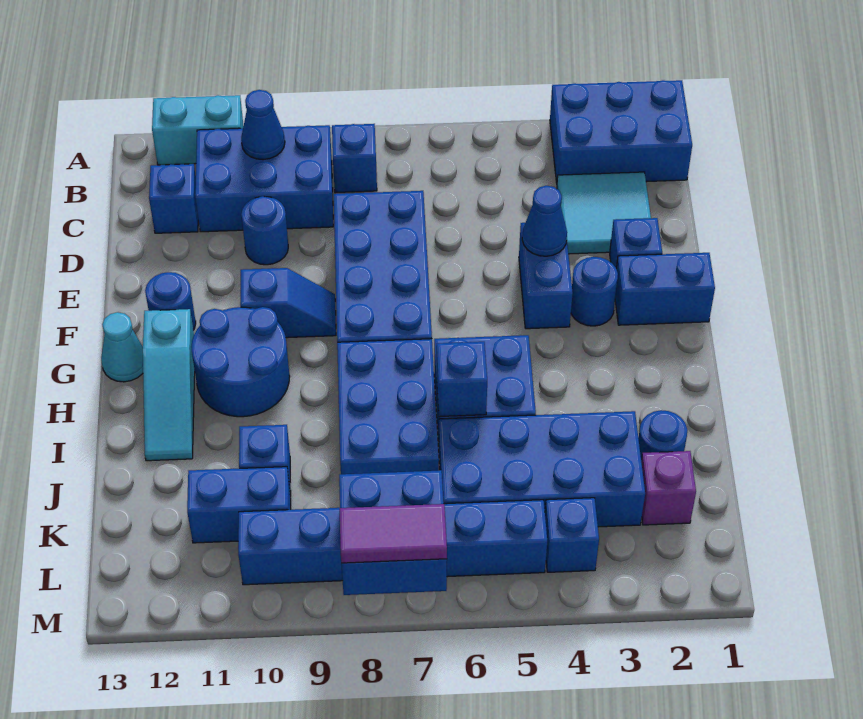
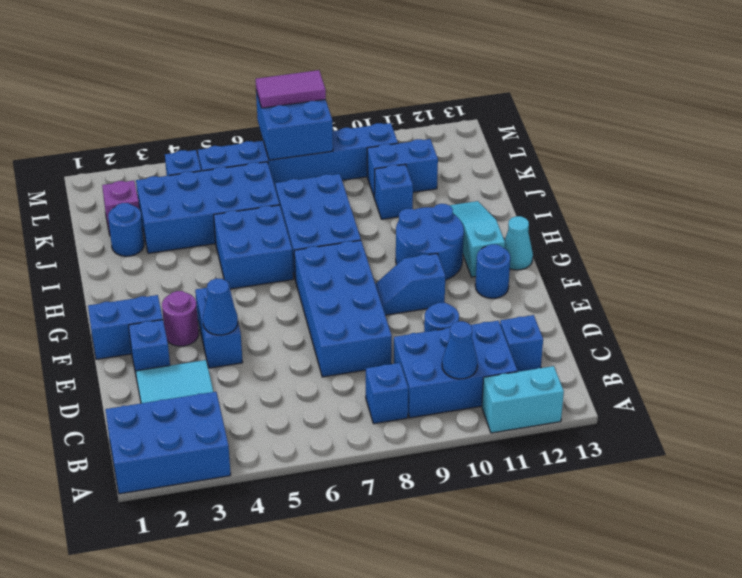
blue round brick F3 level 1 -> purple round brick F3 level 1
blue brick I6 level 2 -> none

